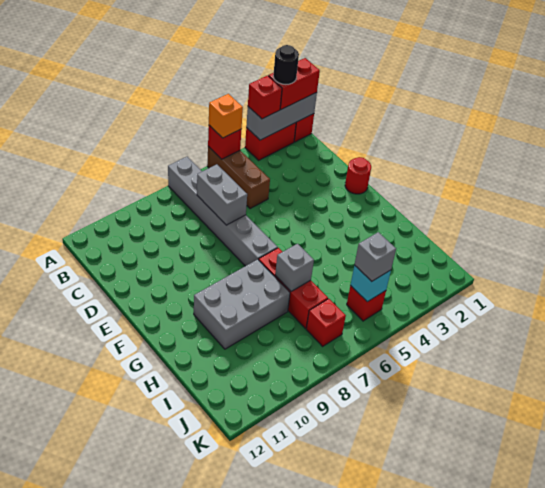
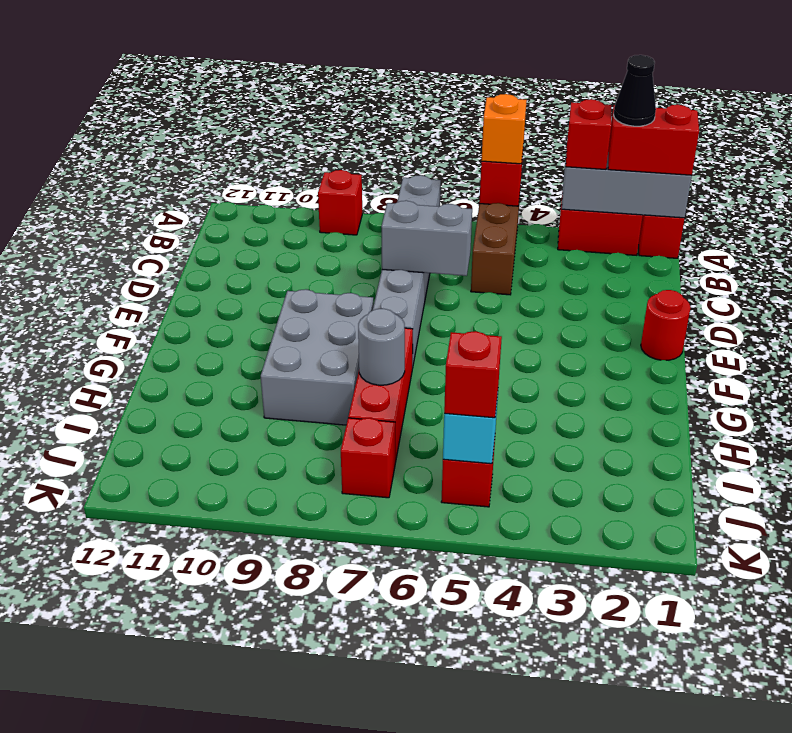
black round brick A2 level 4 -> black cone A2 level 4
none -> red brick A9 level 1
grey brick C7:D7 level 2 -> grey brick D6:D7 level 2
grey brick G8:H10 level 1 -> grey brick F8:H9 level 1
grey brick H7 level 2 -> grey round brick H7 level 2
grey brick J5 level 3 -> red brick J5 level 3

